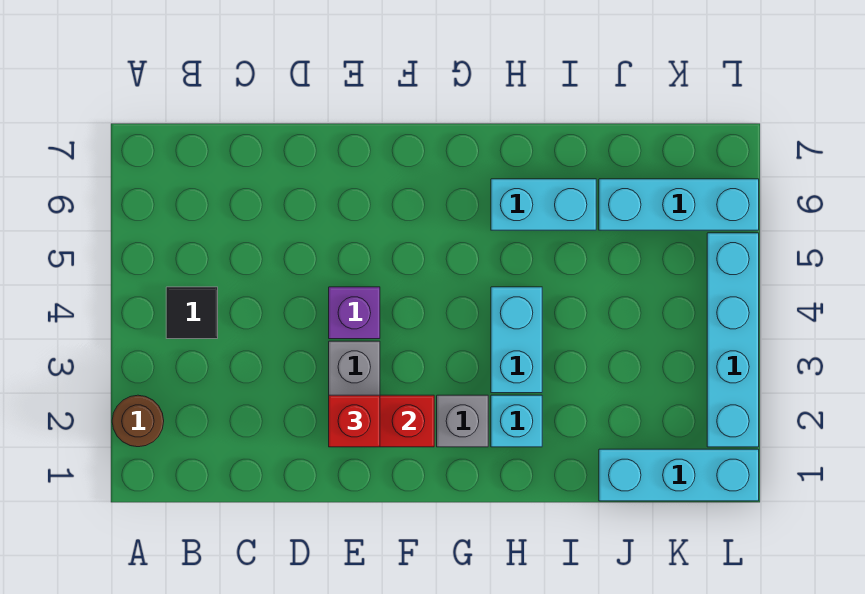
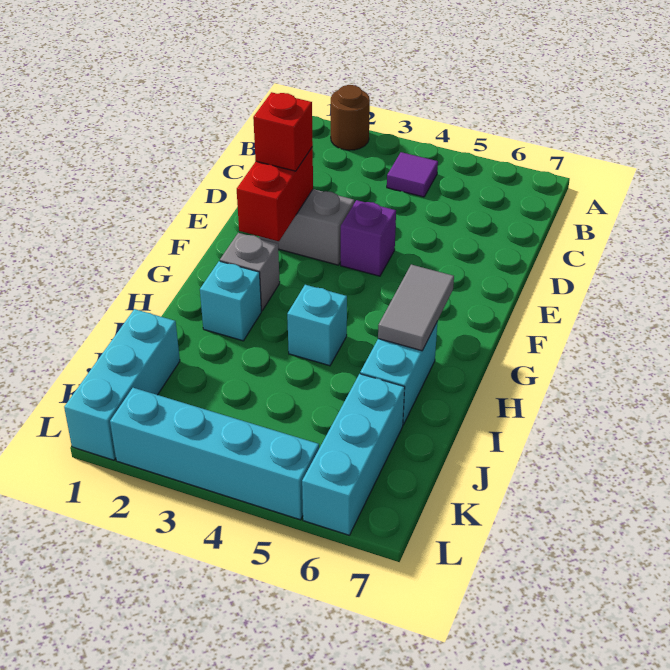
black tile B4 level 1 -> purple tile B4 level 1
none -> grey tile G6:H6 level 2
cyan brick H3:H4 level 1 -> cyan brick H4 level 1

